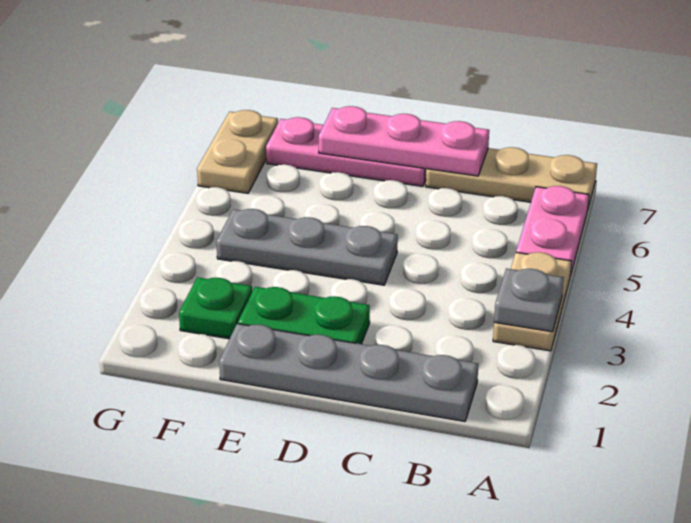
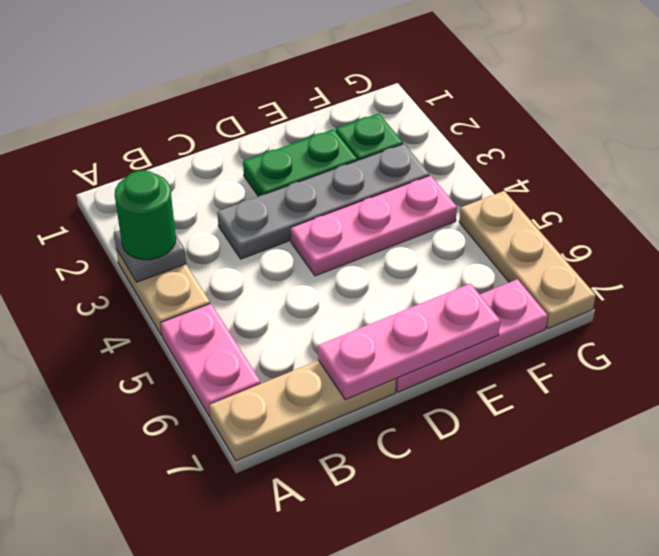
none -> green round brick A3 level 3
grey plate B1:E1 level 1 -> grey plate C3:F3 level 1
grey plate D4:F4 level 1 -> pink plate D4:F4 level 1
tan plate G6:G7 level 1 -> tan plate G5:G7 level 1

